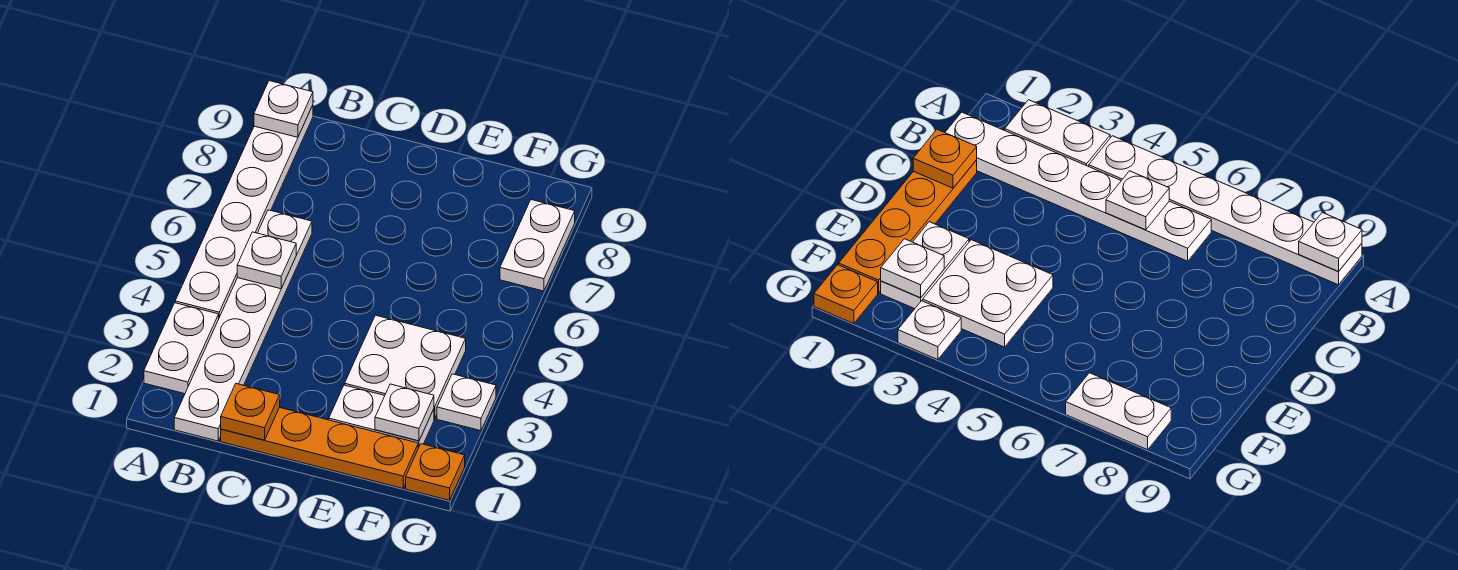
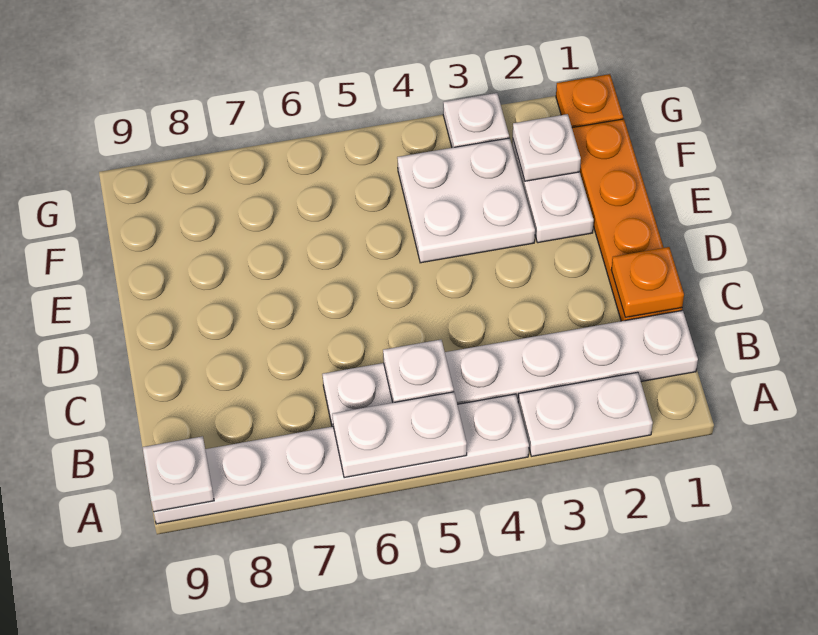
white plate G7:G8 level 1 -> white plate A5:A6 level 2

